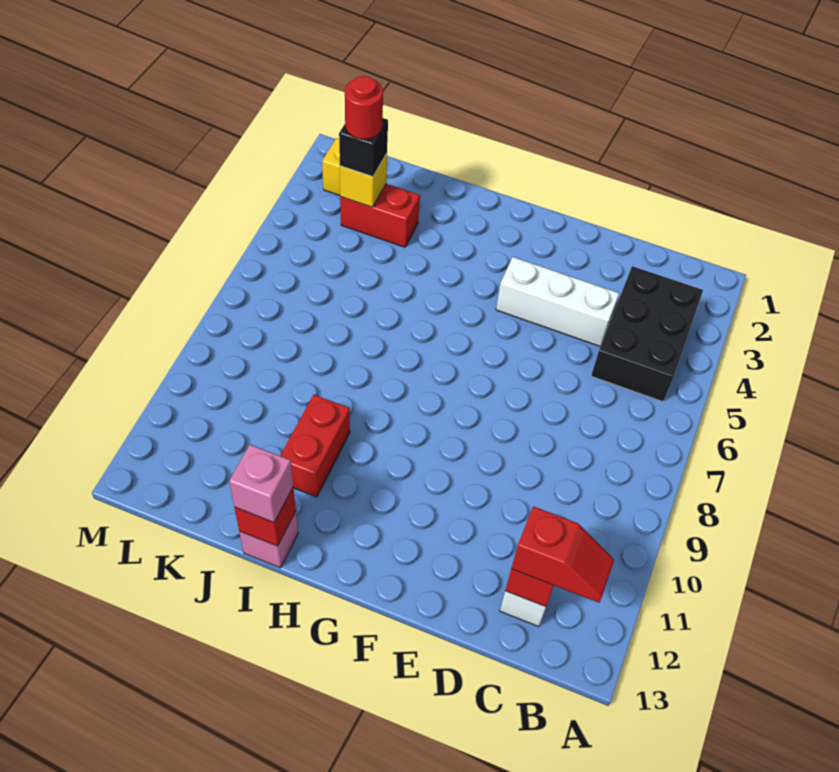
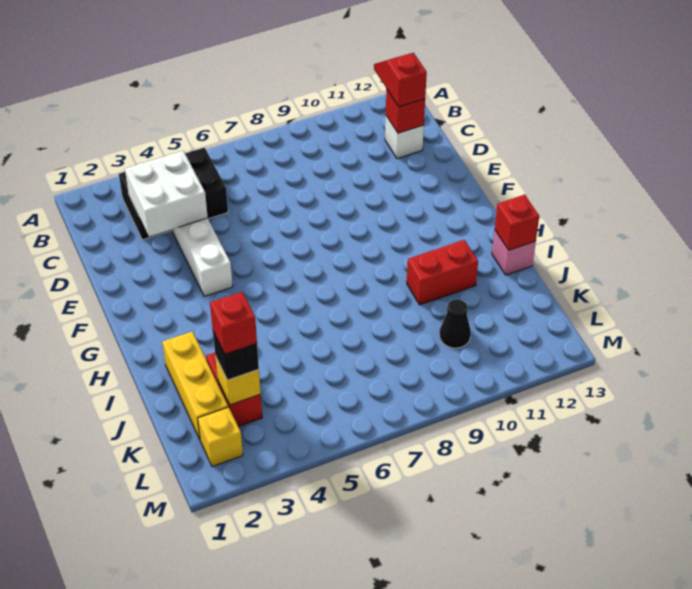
none -> white brick C3:D4 level 2
none -> yellow brick I2:K2 level 1
pink brick I13 level 3 -> none
red round brick K3 level 4 -> red brick K3 level 4
none -> black cone K10 level 1

